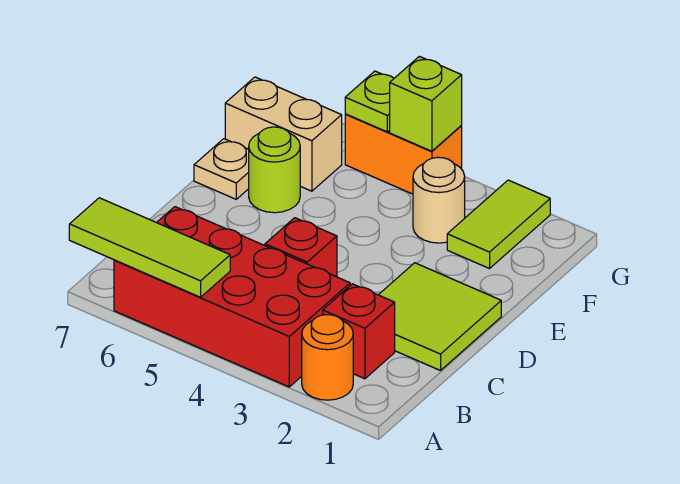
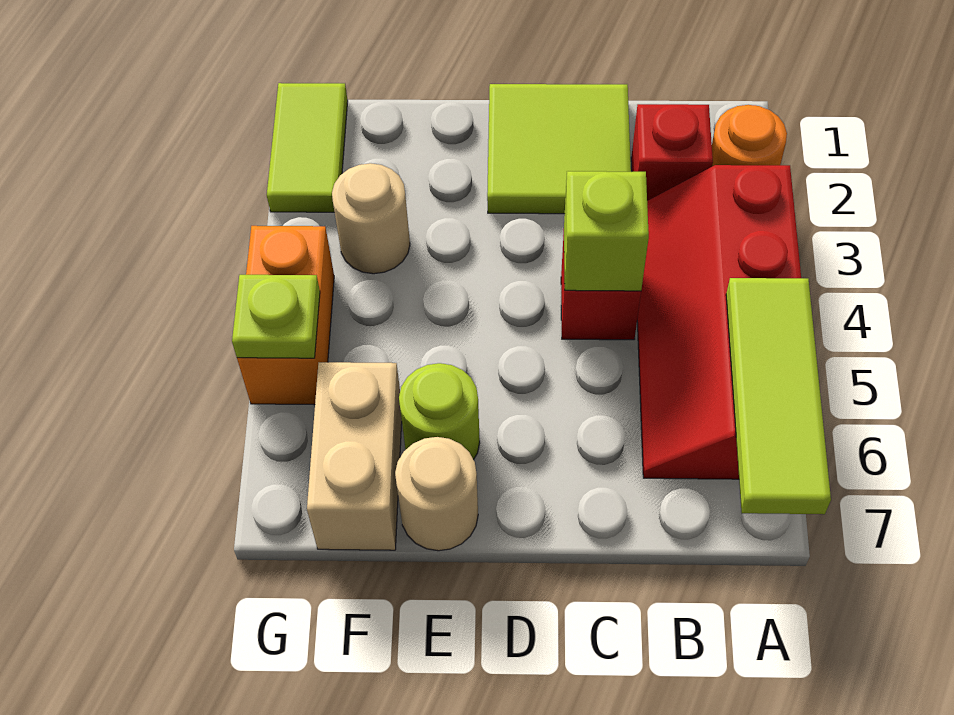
red brick A3:B6 level 1 -> red slope A3:B6 level 1 top A
tan plate E7 level 1 -> tan round brick E7 level 1
lime tile F2:G2 level 1 -> lime tile G1:G2 level 1
lime brick G4 level 2 -> lime brick C4 level 2

